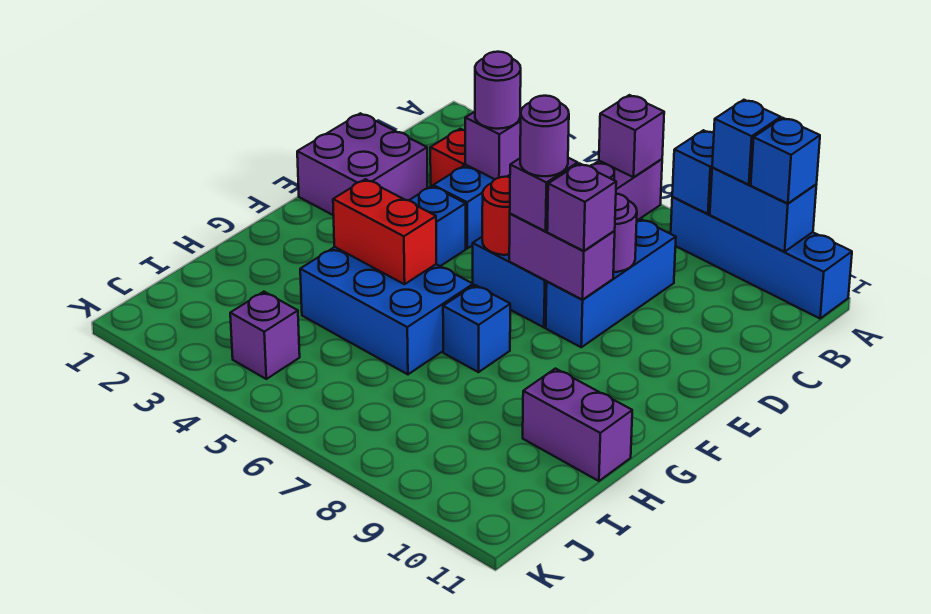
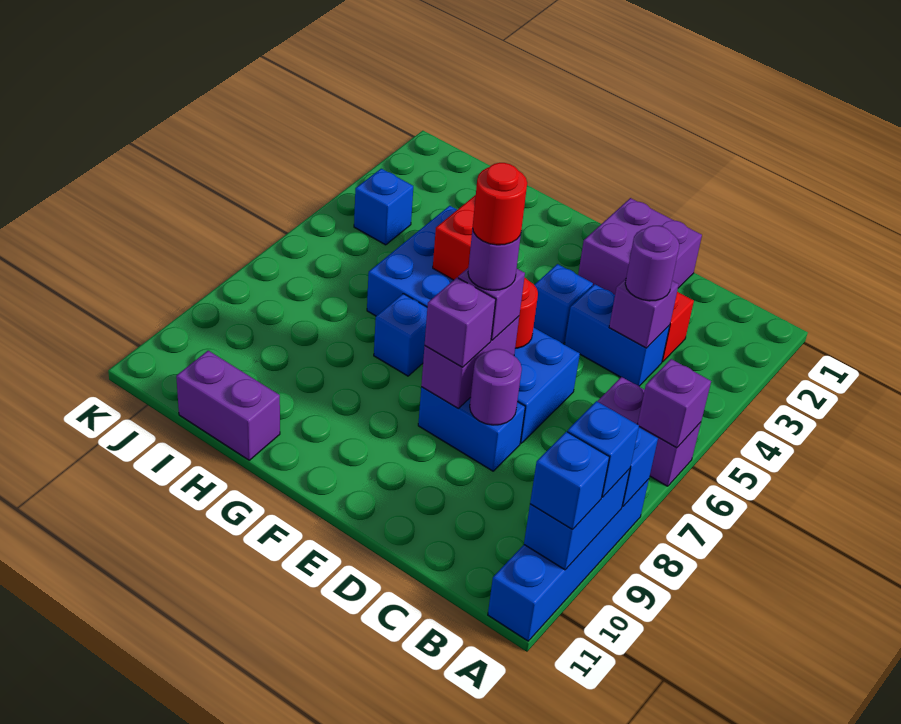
blue brick C8:E8 level 1 -> blue brick D8:E8 level 1
none -> red round brick E7 level 5
purple brick H10:H11 level 1 -> purple brick H11:I11 level 1
purple brick J4 level 1 -> blue brick J4 level 1

